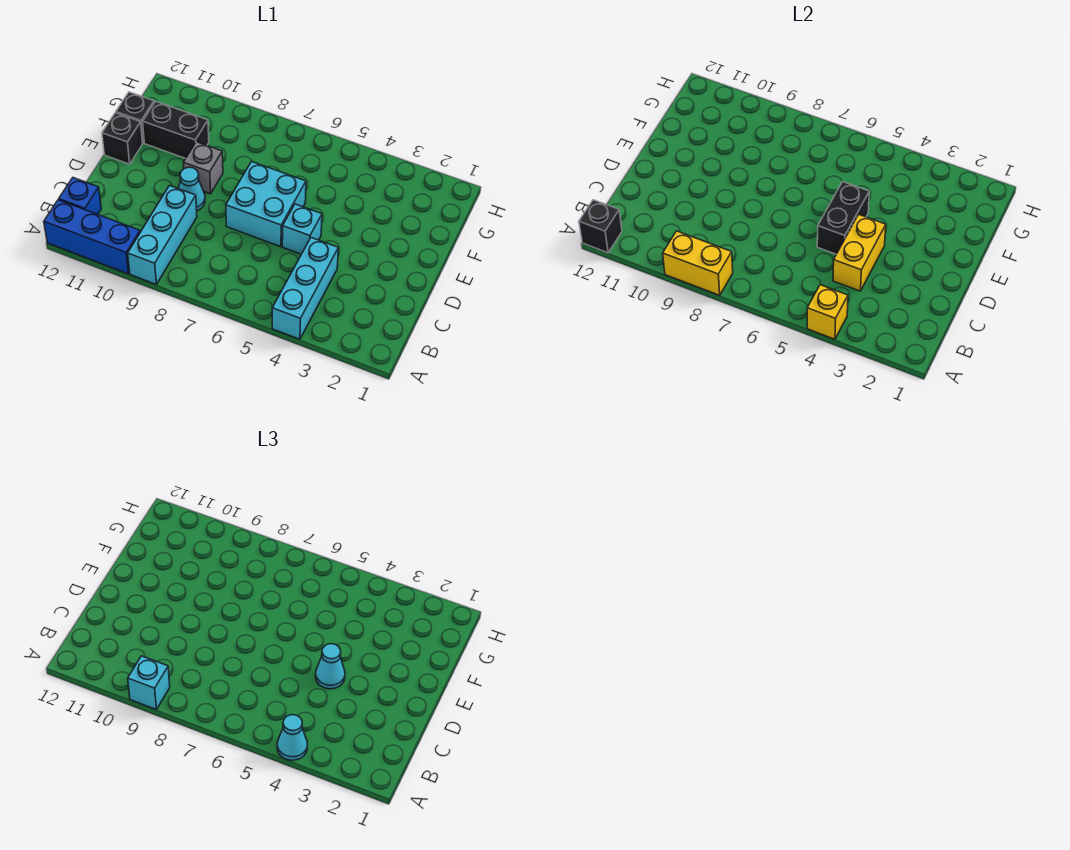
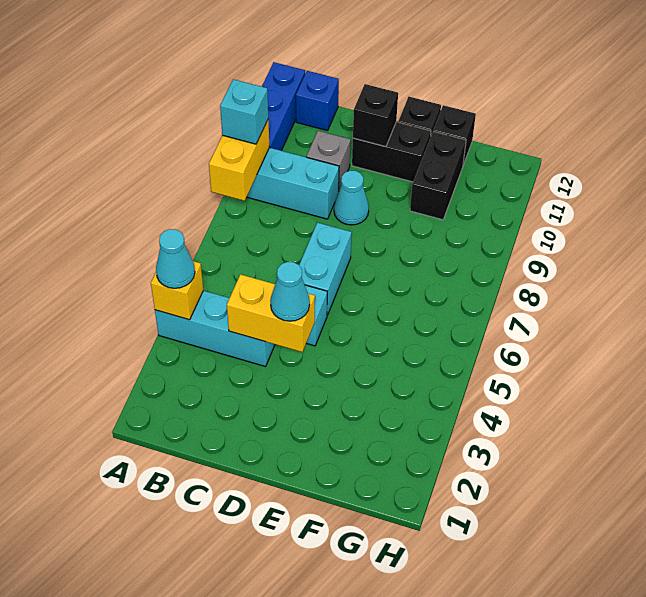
black brick A12 level 2 -> black brick D11 level 2
black brick D5:E5 level 2 -> black brick D11:E11 level 1
cyan brick D6:E7 level 1 -> cyan brick D6:D7 level 1
grey brick E9 level 1 -> grey brick C10 level 1

